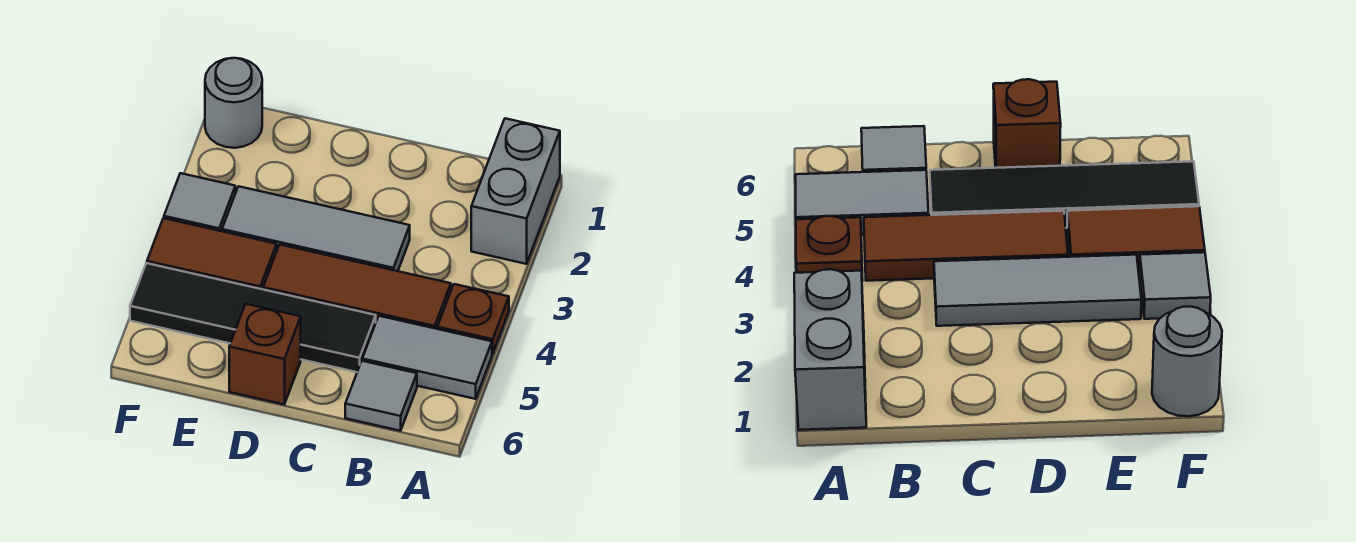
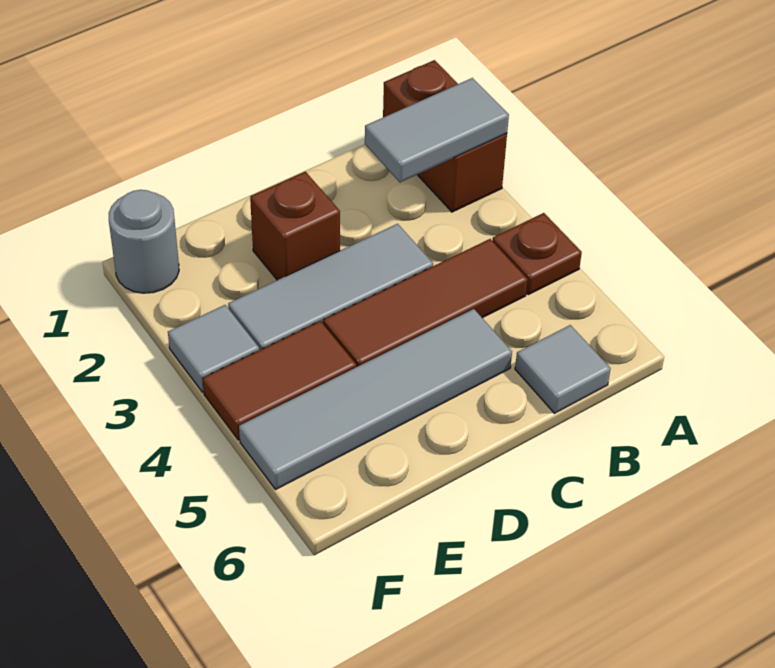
grey brick A1:A2 level 1 -> brown brick A1:A2 level 1
grey tile A5:B5 level 1 -> grey tile A2:B2 level 2
black tile C5:F5 level 1 -> grey tile C5:F5 level 1
brown brick D6 level 1 -> brown brick D2 level 1

